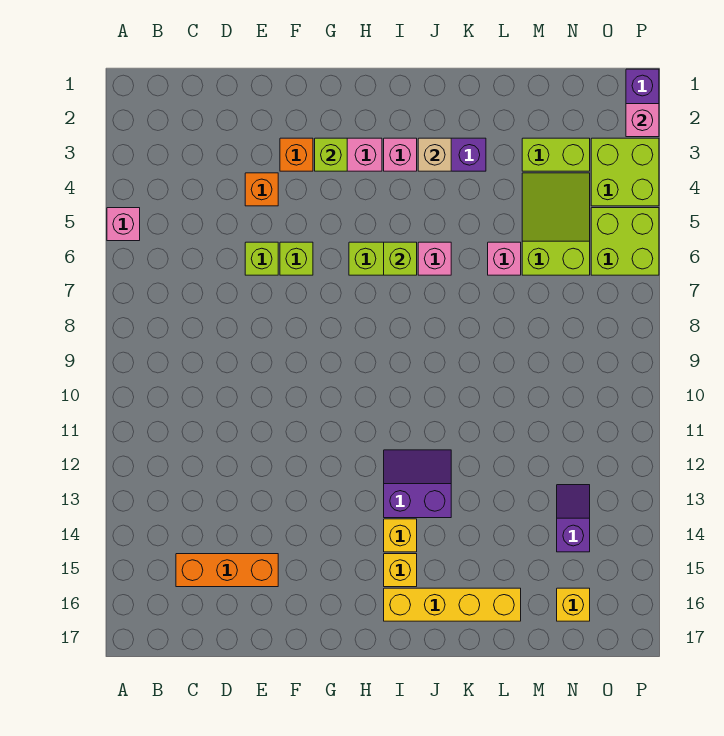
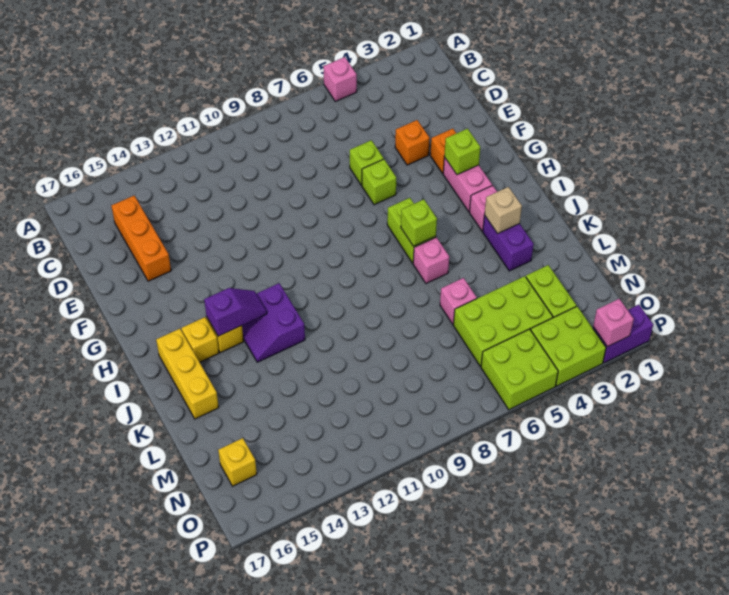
purple slope I12:J13 level 1 top 13 -> purple slope I12:J13 level 1 top 12
yellow brick I16:L16 level 1 -> yellow brick I16:K16 level 1
lime slope M4:N6 level 1 top 6 -> lime brick M4:N6 level 1
purple slope N13:N14 level 1 top 14 -> purple slope I13:I14 level 2 top 14

